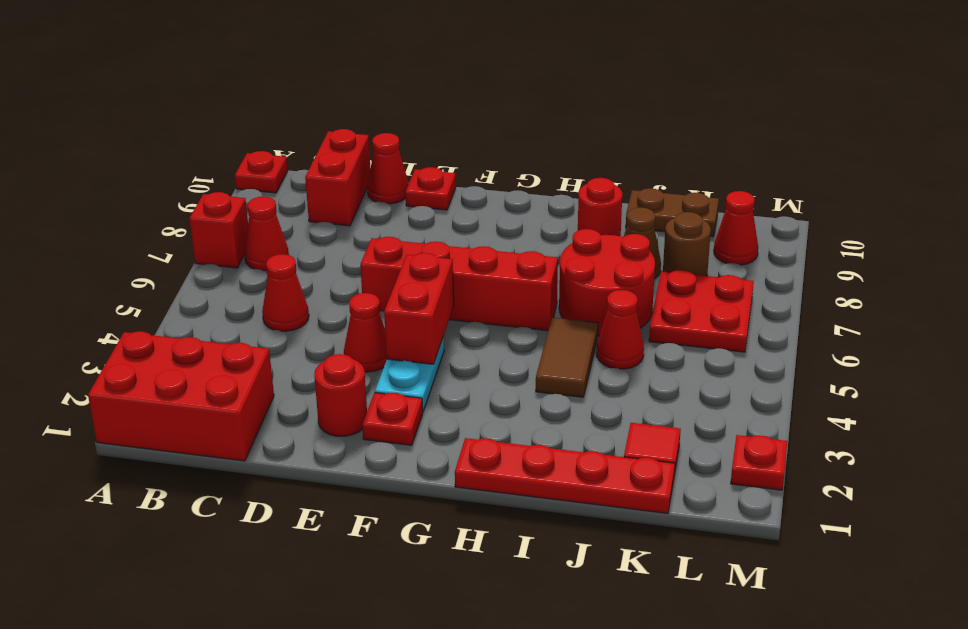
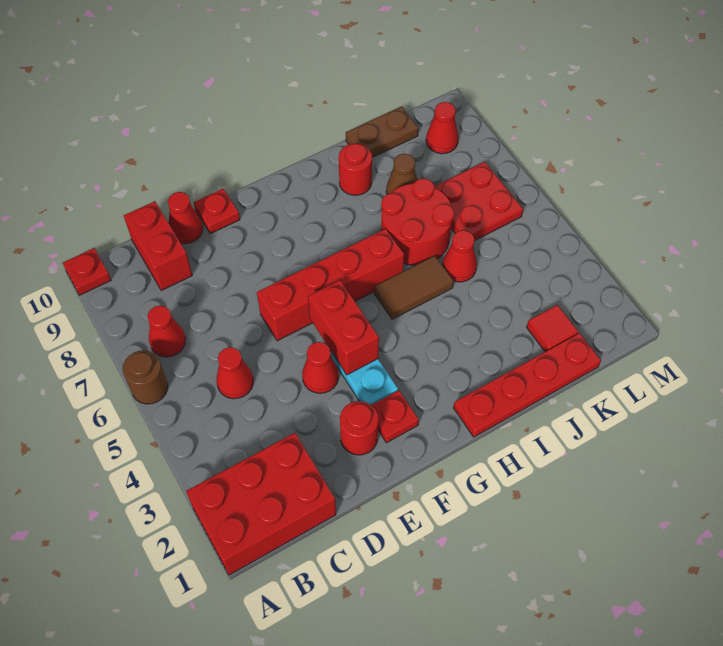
red brick A7 level 1 -> none
brown tile I4:I5 level 1 -> brown tile H5:I5 level 1
brown round brick K8 level 1 -> brown round brick A6 level 1
red plate M2 level 1 -> none

